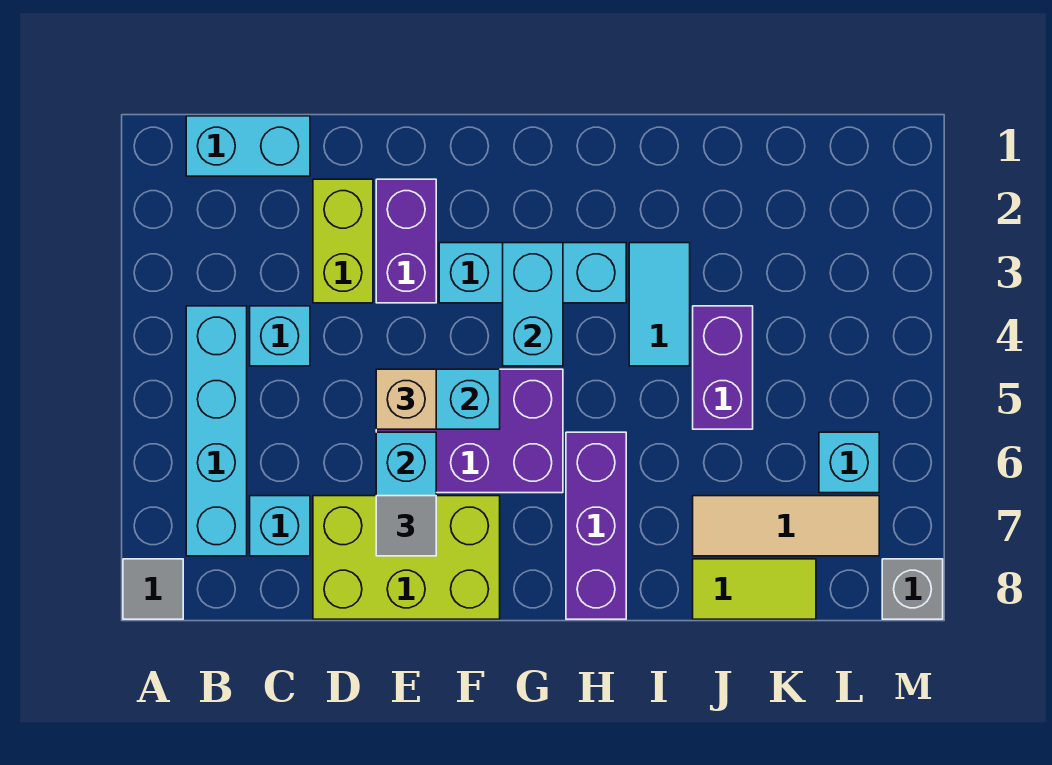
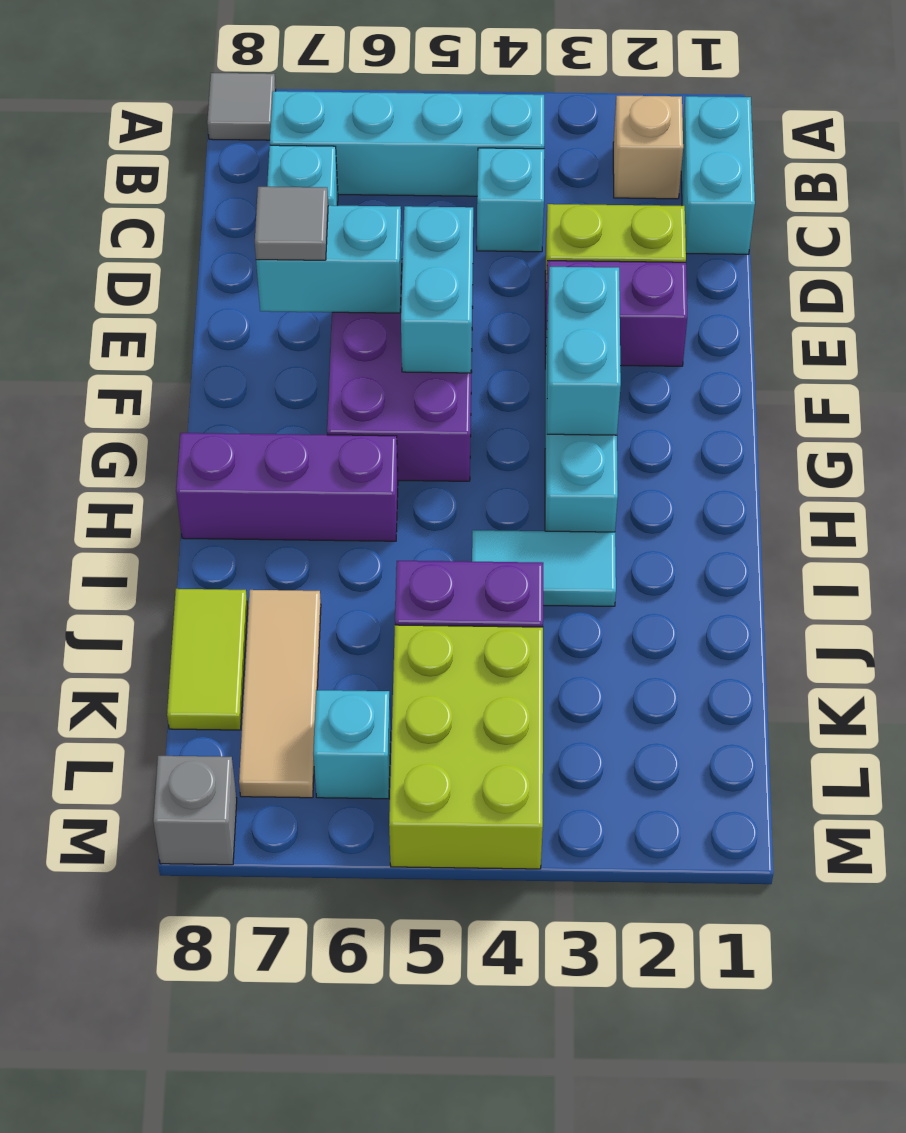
lime brick D7:F8 level 1 -> lime brick K4:M5 level 1
tan brick E5 level 3 -> tan brick B2 level 1
cyan brick G3:G4 level 2 -> cyan brick F3:G3 level 2

